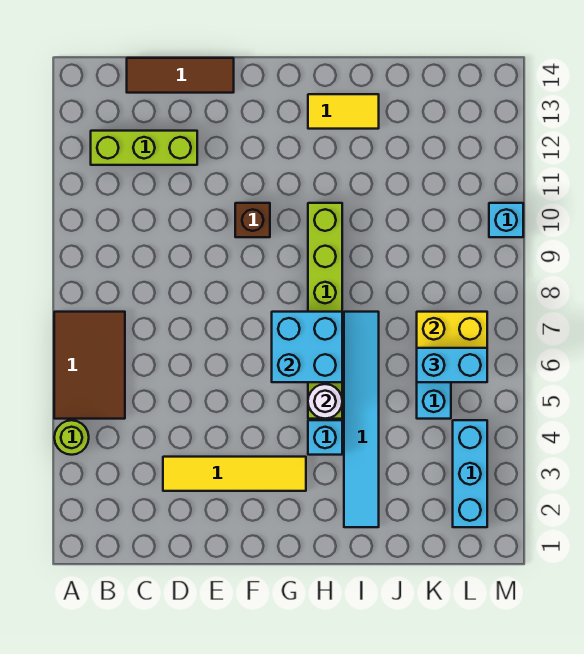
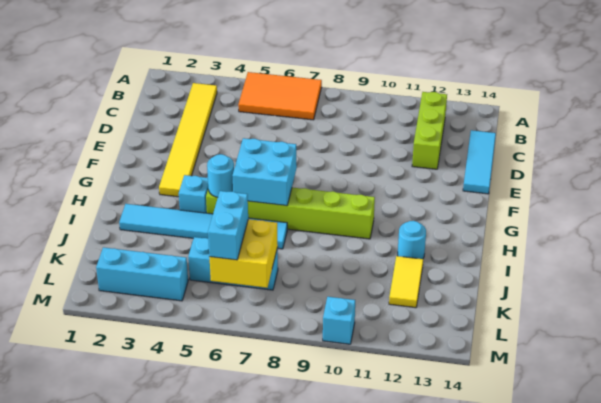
lime round brick A4 level 1 -> none
brown tile A5:B7 level 1 -> orange tile A5:B7 level 1
brown tile C14:E14 level 1 -> cyan tile C14:E14 level 1
yellow tile D3:G3 level 1 -> yellow tile B3:G3 level 1
brown brick F10 level 1 -> none
white round brick H5 level 2 -> cyan round brick H5 level 2
yellow tile H13:I13 level 1 -> yellow tile J12:K12 level 1
none -> cyan round brick I12 level 1

